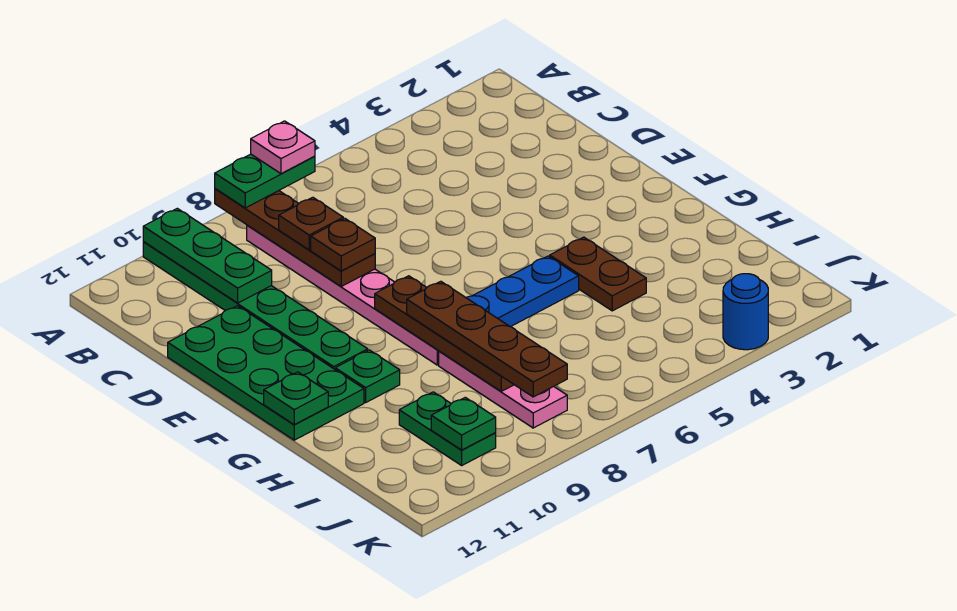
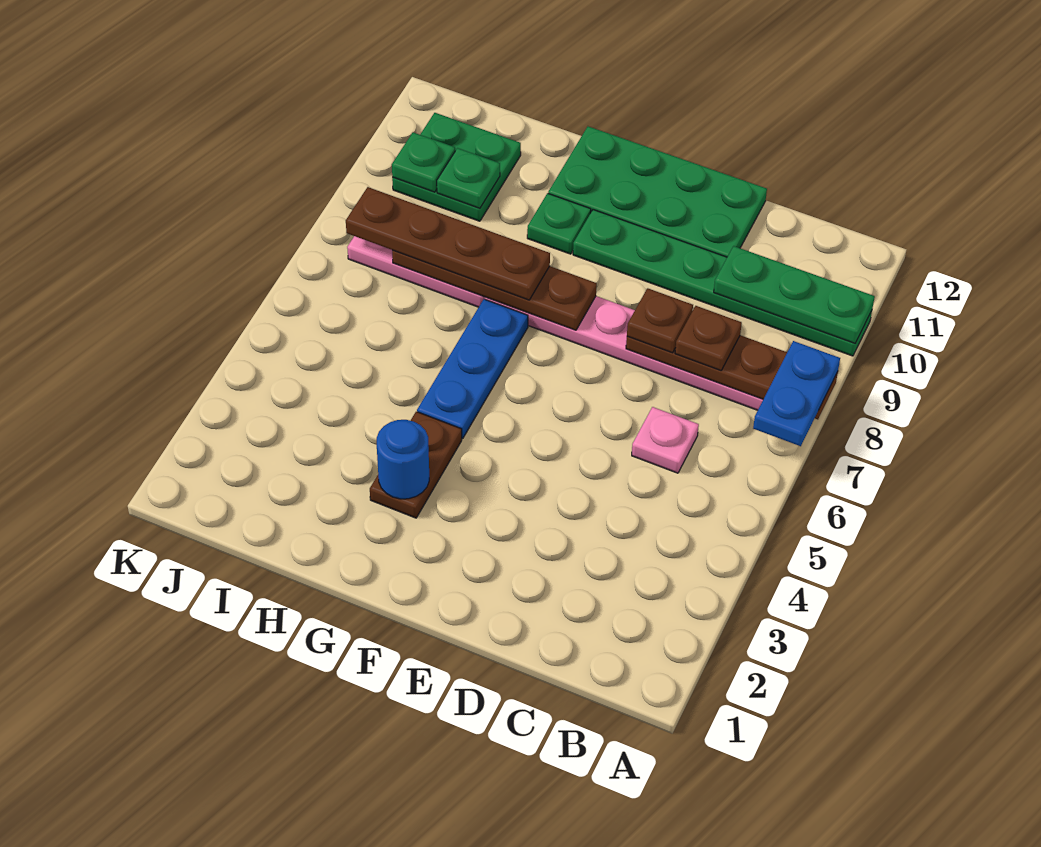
green plate A7:A8 level 3 -> blue plate A7:A8 level 3
pink plate A7 level 4 -> pink plate C6 level 1
brown plate G4:H4 level 1 -> brown plate G3:G4 level 1
green plate G12 level 2 -> green plate I10 level 2
green plate I10:J10 level 1 -> green plate I10:J11 level 1
blue round brick K3 level 1 -> blue round brick G3 level 2

